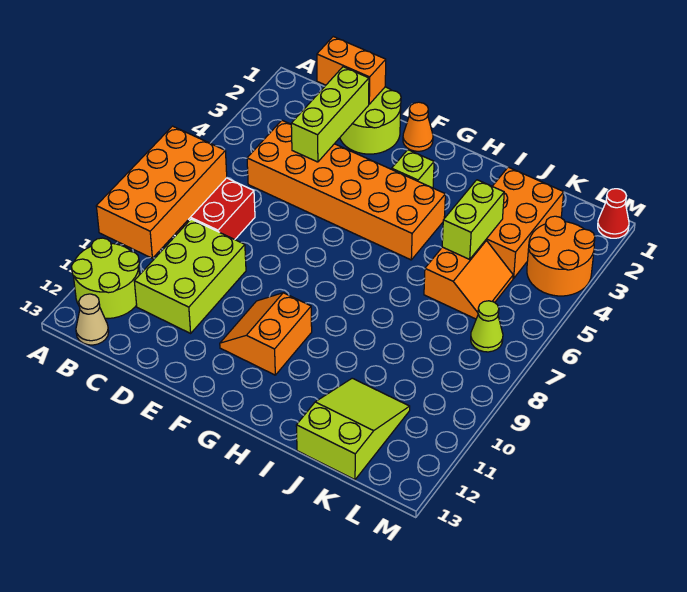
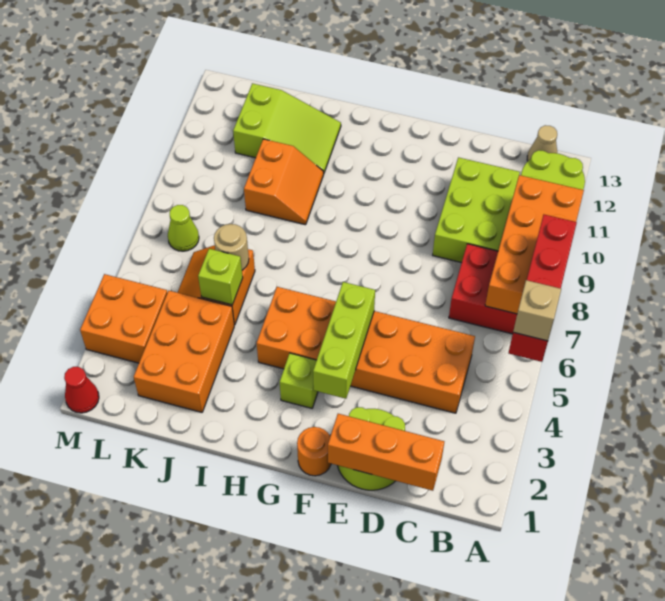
none -> red brick A5:A8 level 3
none -> tan brick A5 level 4
orange brick C1:D1 level 2 -> orange brick C1:E1 level 2
lime brick D2:D4 level 2 -> lime brick F3:F5 level 2
orange cone F1 level 1 -> orange round brick F1 level 1
orange slope F10:G11 level 1 top G -> orange slope I9:J10 level 1 top J
lime brick J4:J5 level 2 -> lime brick J5 level 2
none -> tan round brick J6 level 2
lime slope J11:K13 level 1 top 13 -> lime slope I11:K12 level 1 top K
orange round brick L3:M4 level 1 -> orange brick L3:M4 level 1

